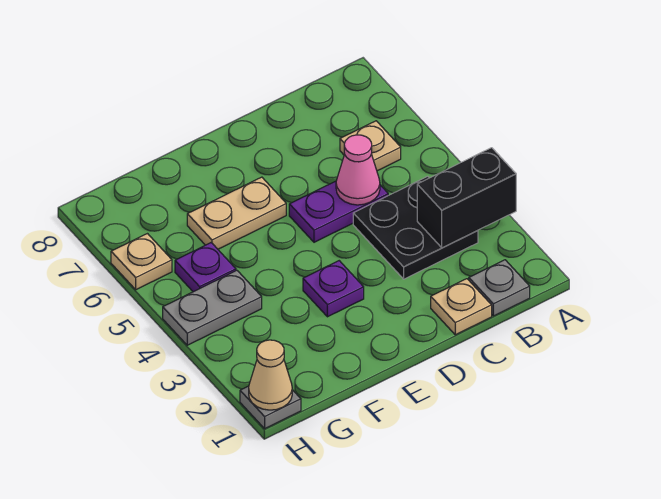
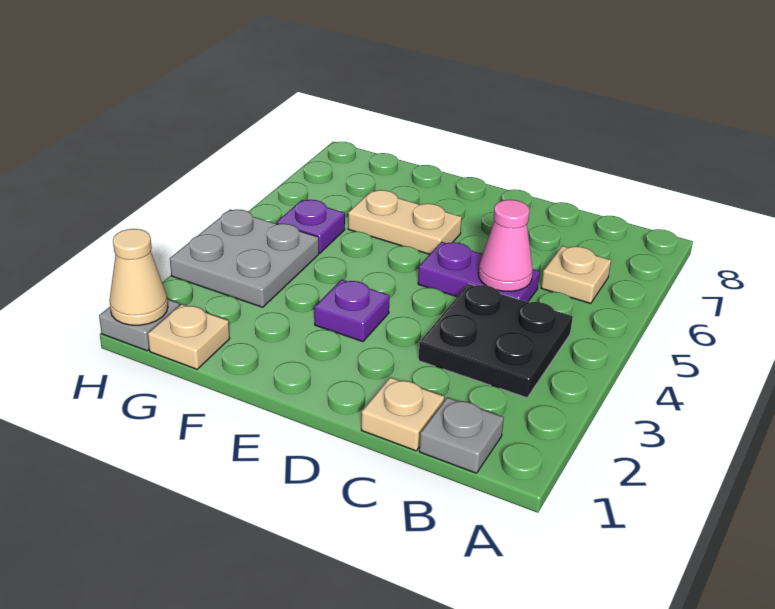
black brick A3:B3 level 2 -> none
grey plate G4:H4 level 1 -> grey plate G3:H4 level 1
tan plate H6 level 1 -> tan plate G1 level 1

